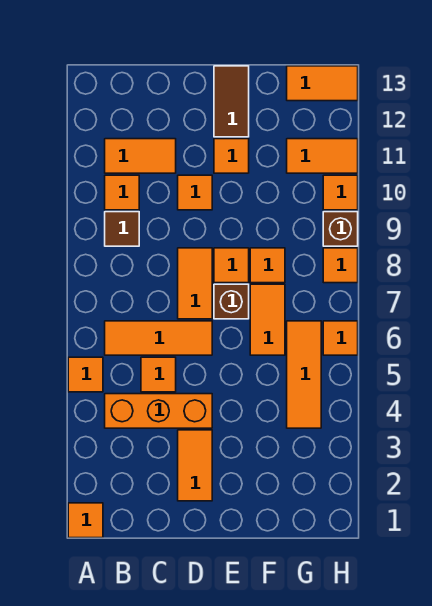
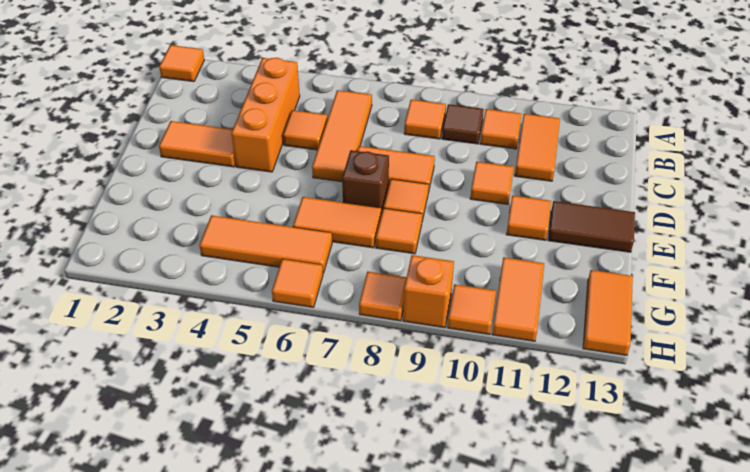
orange tile A5 level 1 -> orange tile B8 level 1
brown brick H9 level 1 -> orange brick H9 level 1

